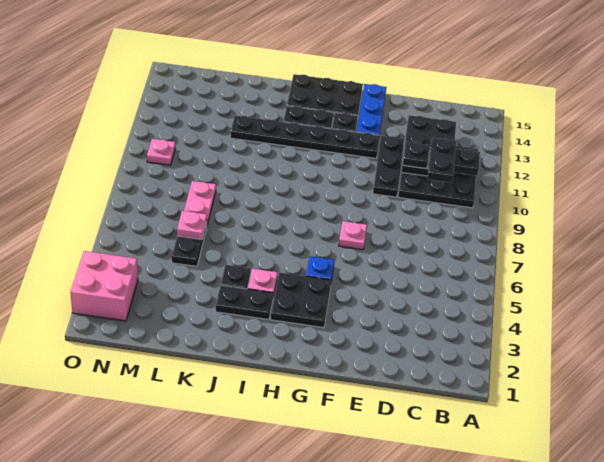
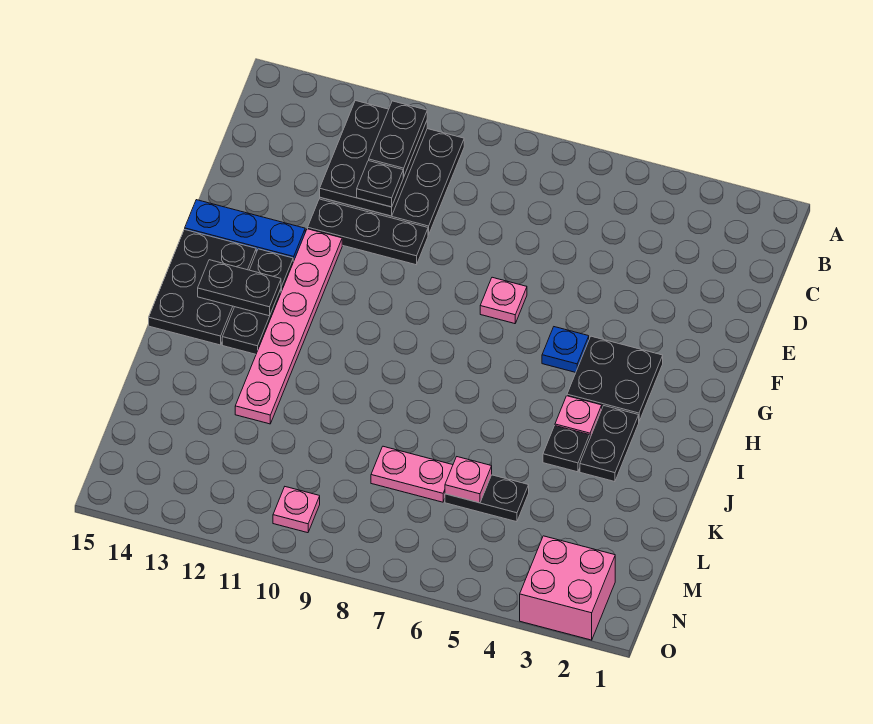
black plate C10:C11 level 4 -> black plate H13:H14 level 2
black plate C11:D13 level 2 -> black plate B11:D12 level 2
black plate F12:K12 level 1 -> pink plate F12:K12 level 1

